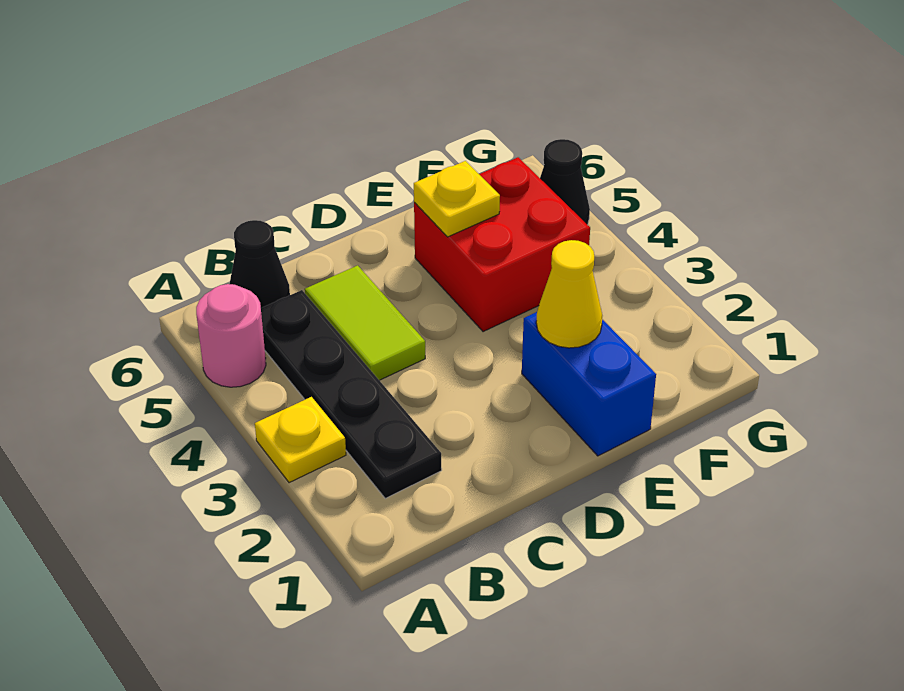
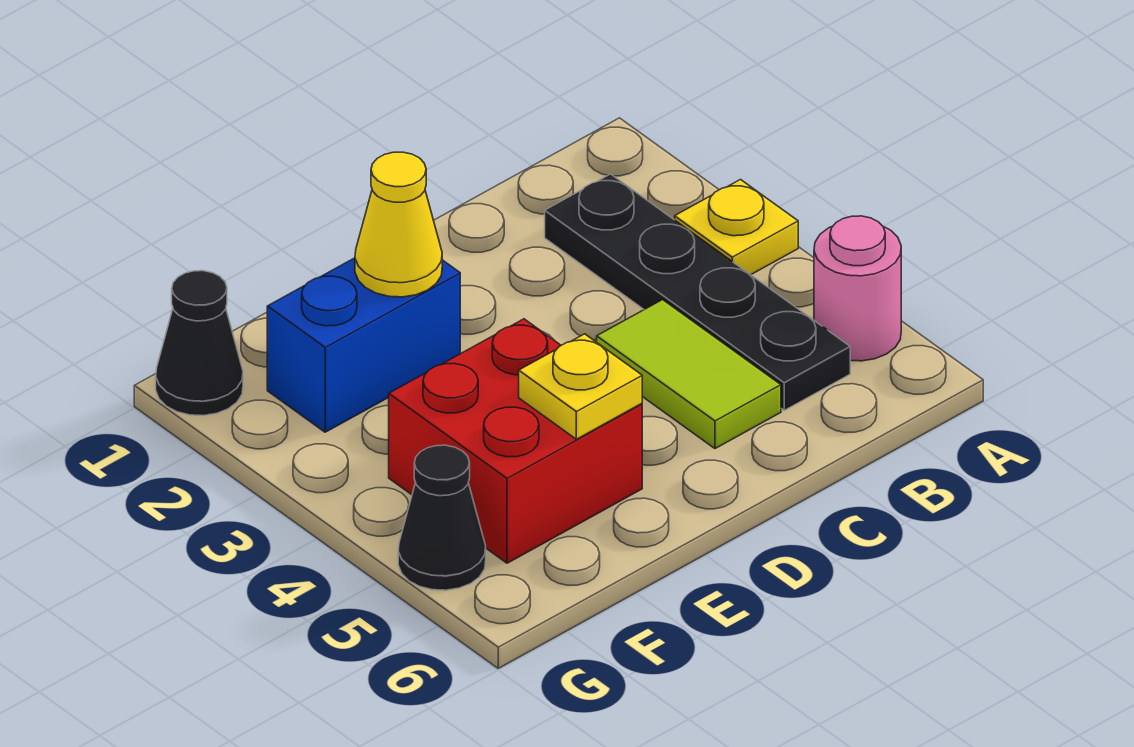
black cone B6 level 1 -> black cone G1 level 1
blue brick E1:E2 level 1 -> blue brick E2:F2 level 1

